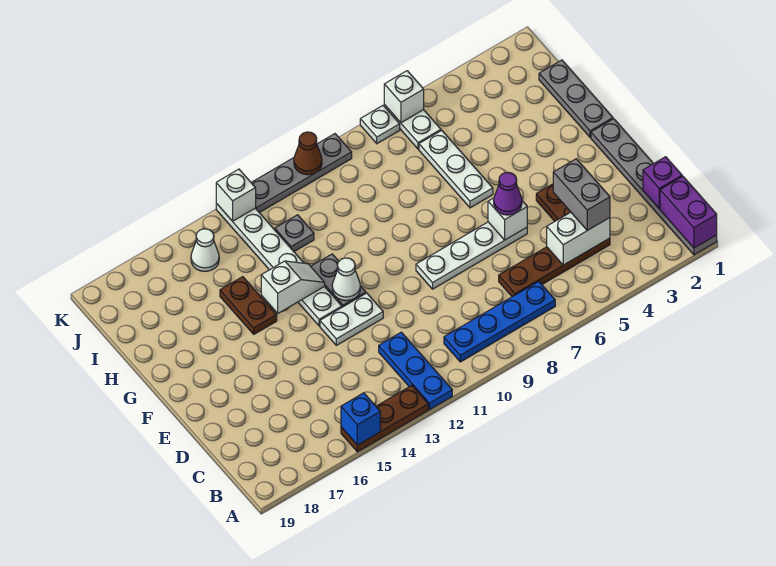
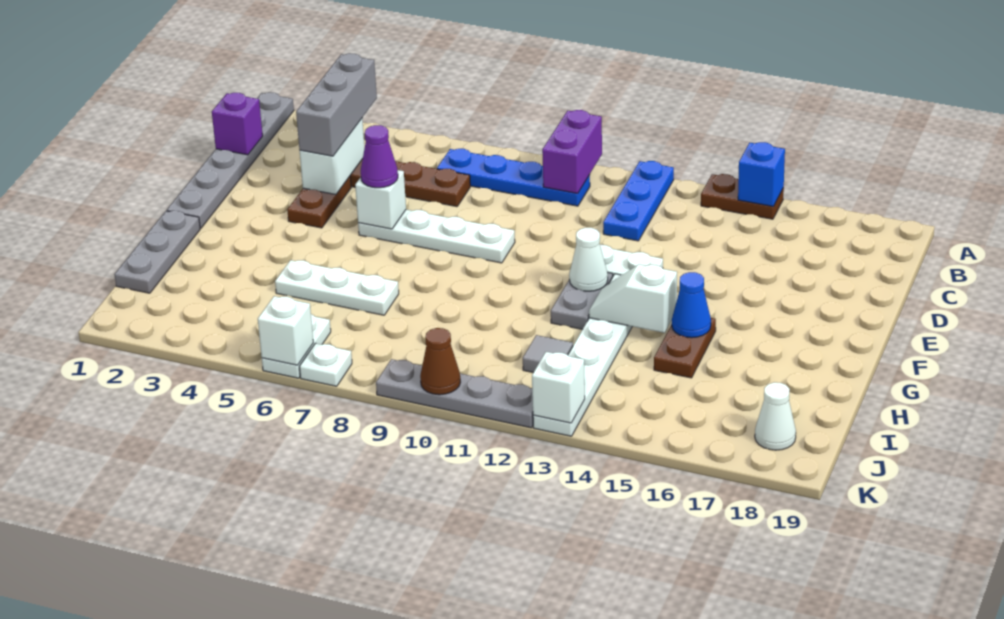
purple brick A1:B1 level 2 -> purple brick A10:B10 level 2
brown plate A13:A15 level 1 -> brown plate A14:A15 level 1
white brick C4:C5 level 2 -> white brick C4:D4 level 2
grey brick C4:D4 level 3 -> grey brick B4:D4 level 3
white plate G6:I6 level 1 -> white plate H5:H7 level 1
none -> blue cone G15 level 2
grey plate I12 level 1 -> grey tile I12 level 1
white cone J15 level 1 -> white cone J18 level 1

